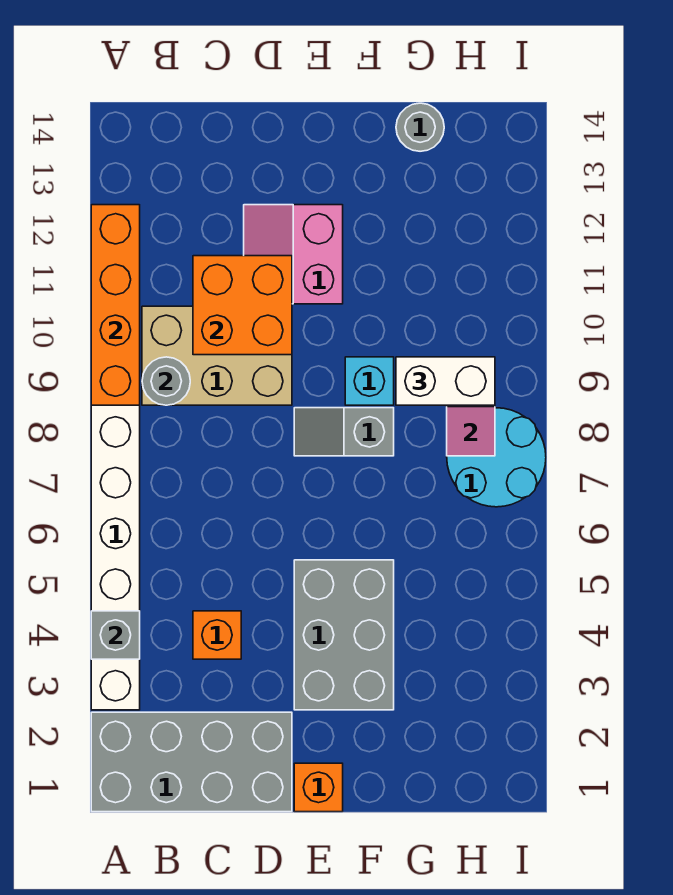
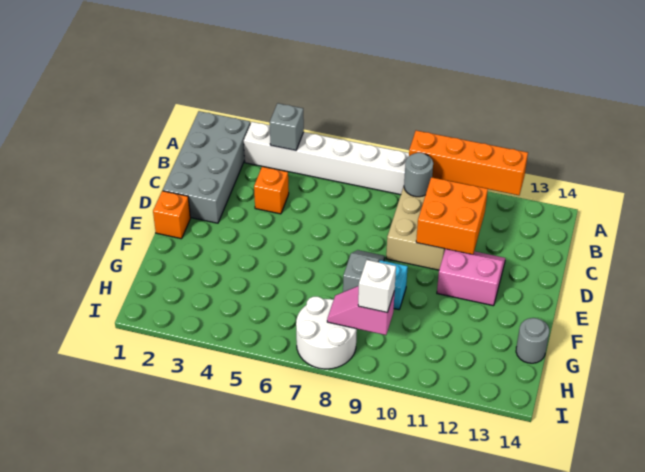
grey brick E3:F5 level 1 -> none
white brick G9:H9 level 3 -> white brick H9 level 3
cyan round brick H7:I8 level 1 -> white round brick H7:I8 level 1

